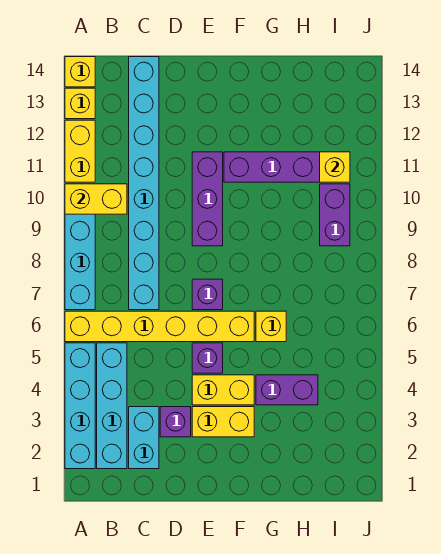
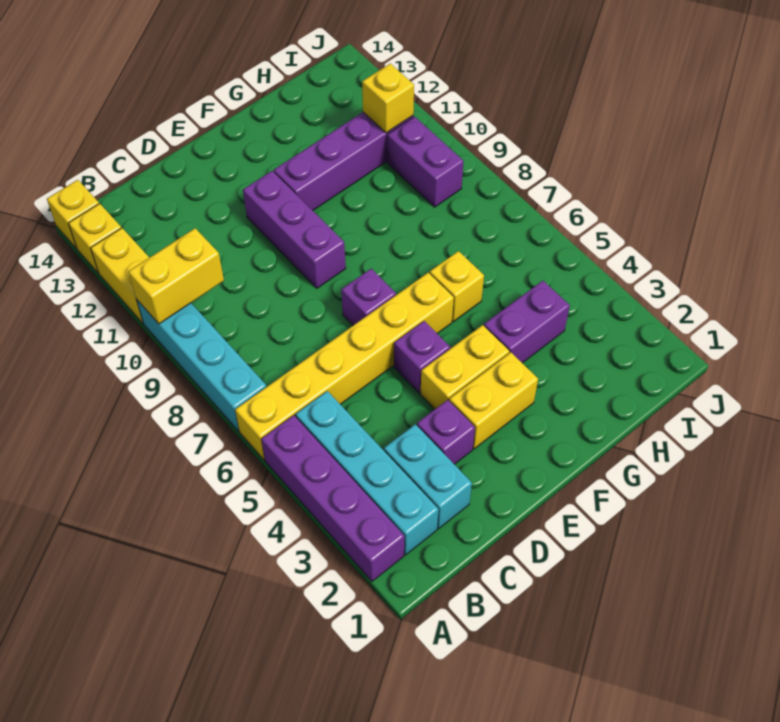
cyan brick A2:A5 level 1 -> purple brick A2:A5 level 1
cyan brick C7:C14 level 1 -> none

